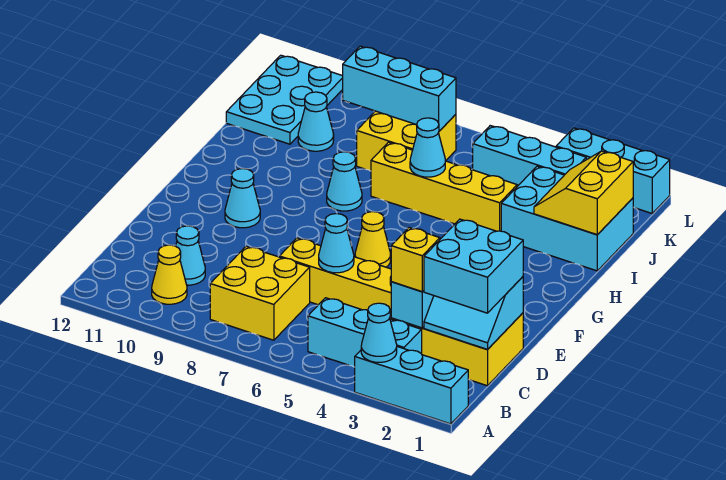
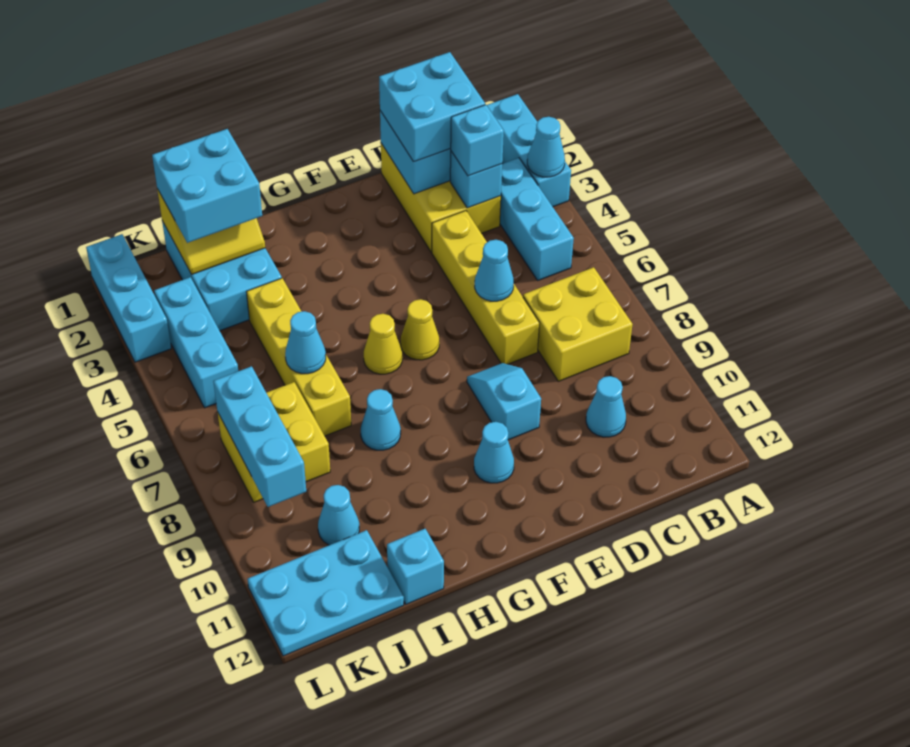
yellow cone B10 level 1 -> yellow cone G6 level 1
yellow brick C3 level 3 -> cyan brick C3 level 3
none -> cyan slope E8:E9 level 1 top 9
none -> cyan brick I1:J2 level 3
none -> cyan brick I12 level 1

